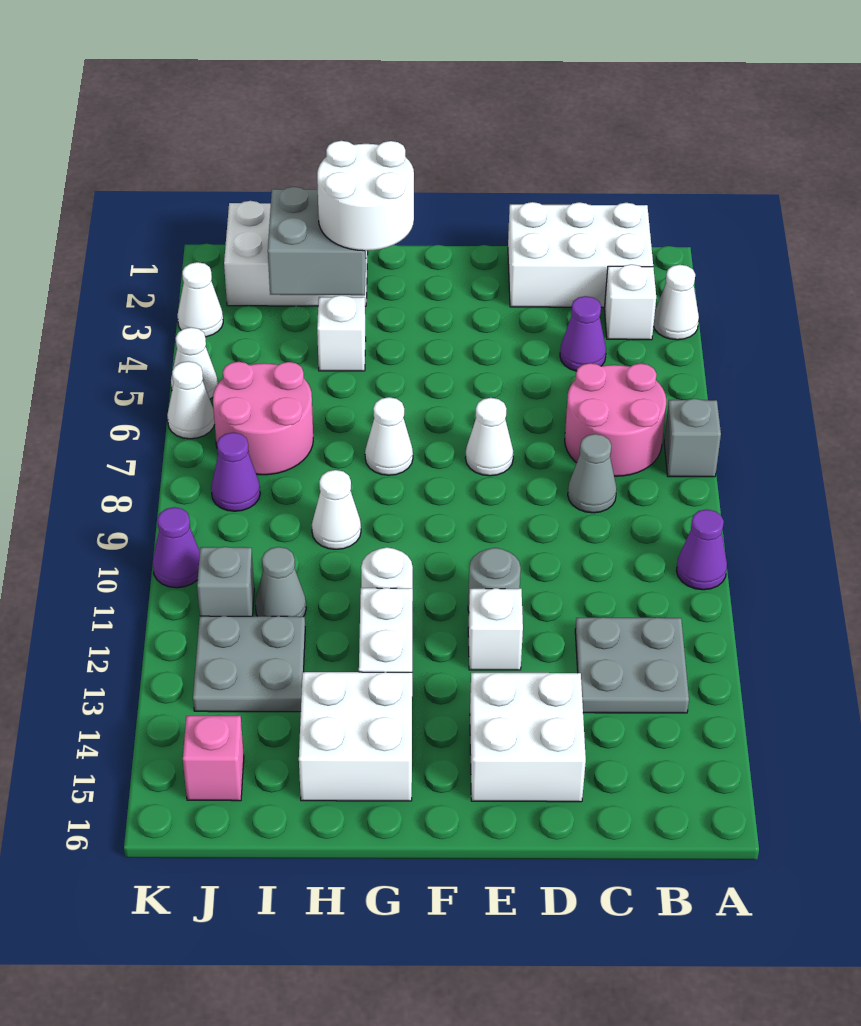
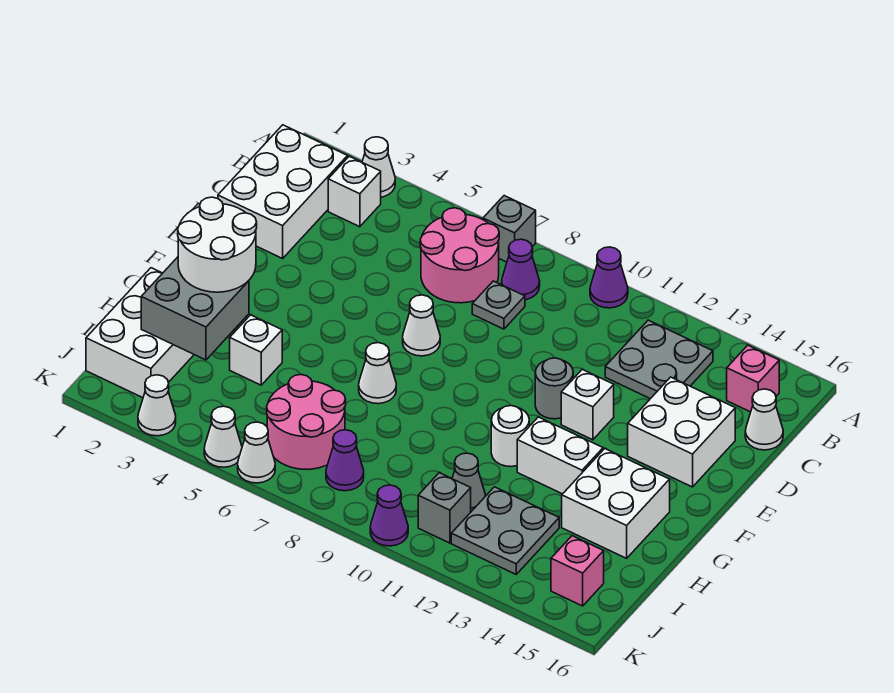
none -> pink brick B15 level 1
purple cone C4 level 1 -> purple cone B8 level 1
grey cone C8 level 1 -> grey plate C8 level 1
white cone H9 level 1 -> white cone C16 level 1

